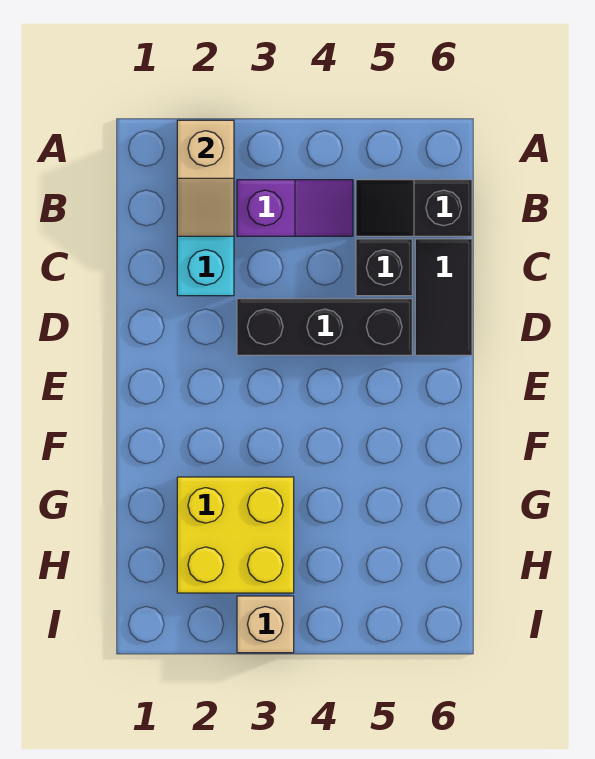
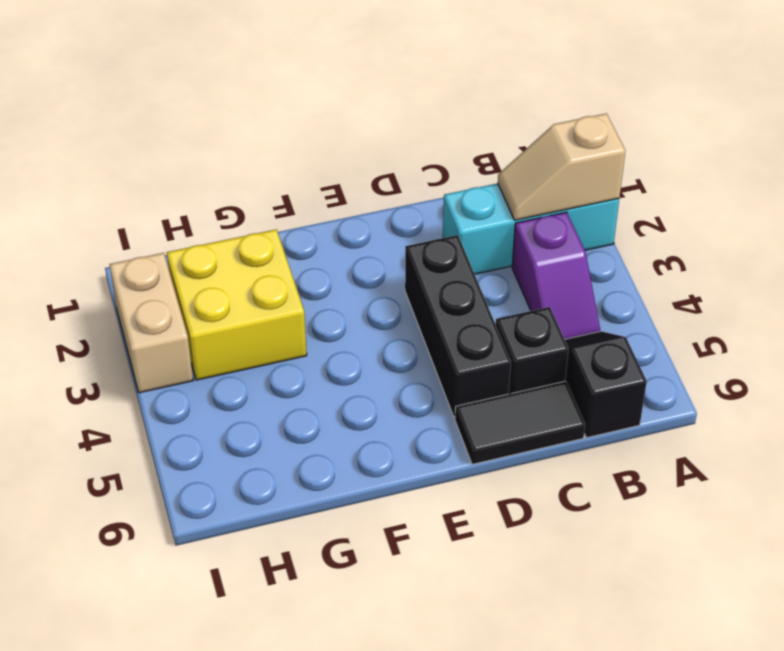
tan brick I3 level 1 -> tan brick I2:I3 level 1

